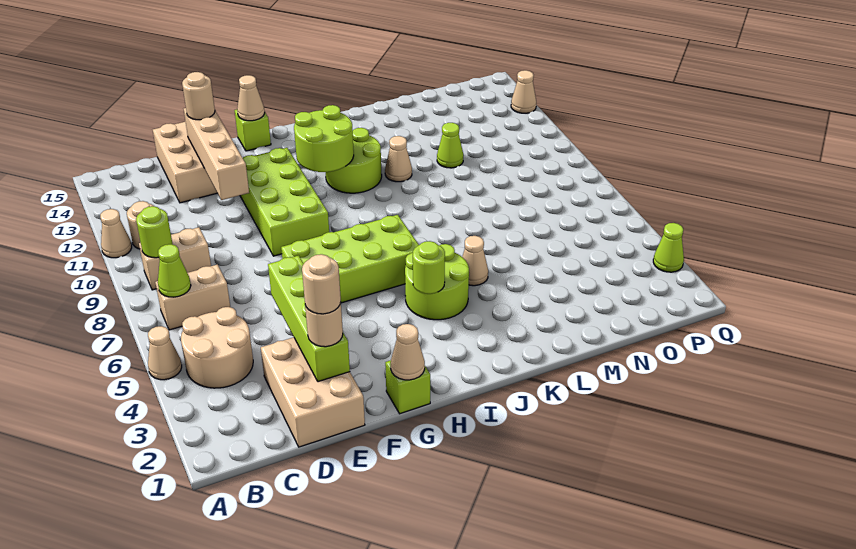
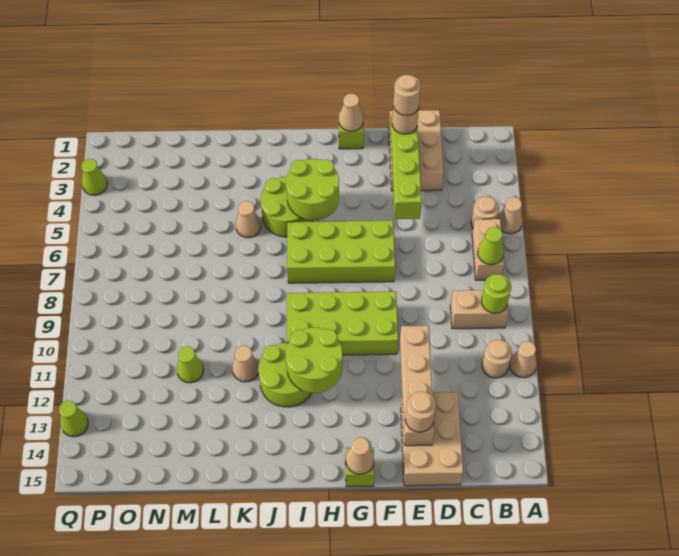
tan round brick B4:C5 level 1 -> tan round brick B5 level 1
tan brick B7:C7 level 1 -> tan brick B6:B7 level 1
lime brick F9:G12 level 1 -> lime brick F9:I10 level 1
lime round brick I4 level 2 -> lime round brick H4:I5 level 2
tan cone Q13 level 1 -> lime cone Q13 level 1

